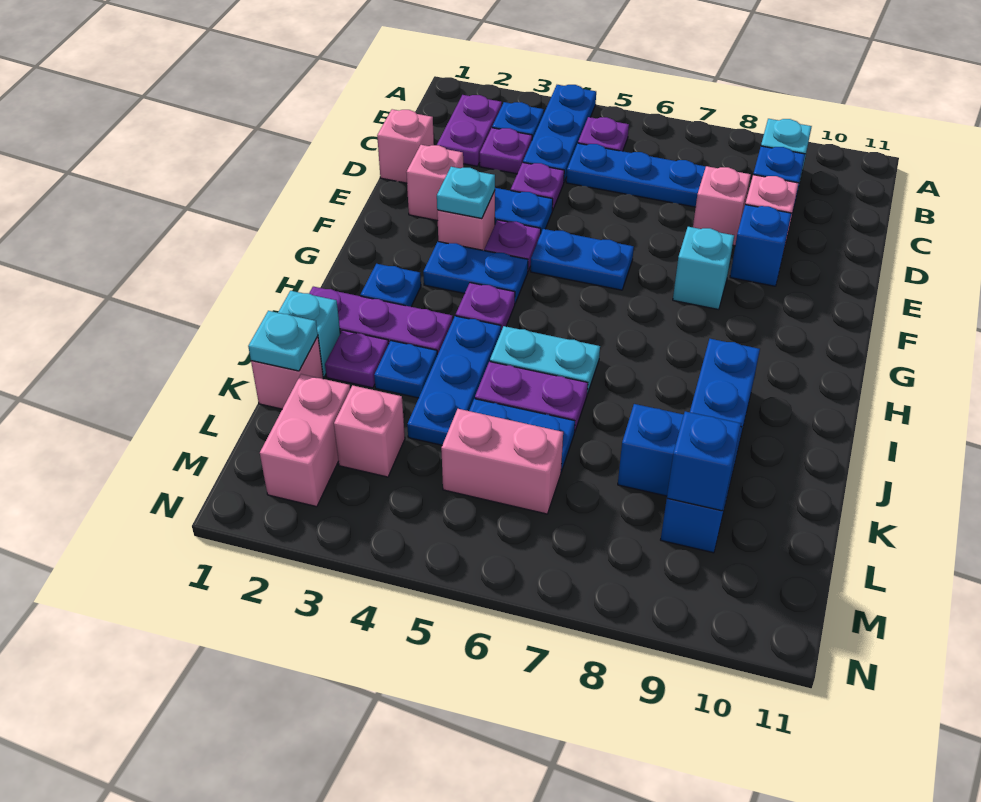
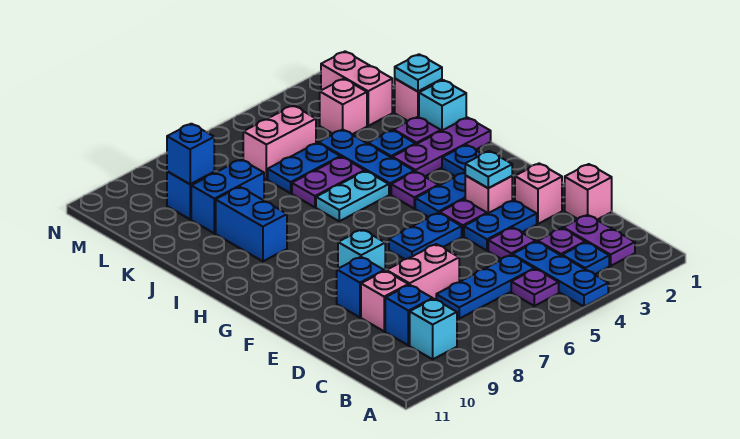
pink brick D8 level 1 -> pink brick D7:D8 level 1

